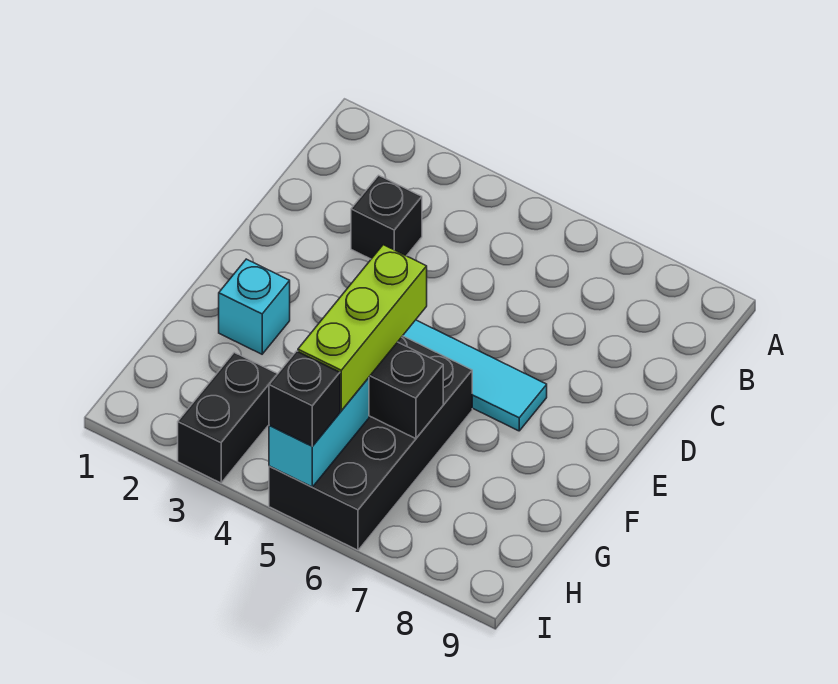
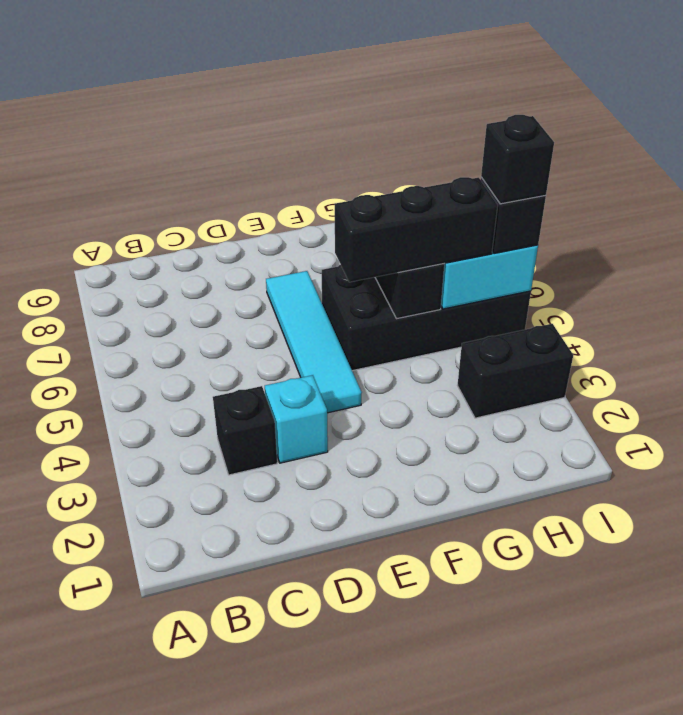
cyan brick F2 level 1 -> cyan brick D3 level 1
lime brick F5:H5 level 3 -> black brick F5:H5 level 3
none -> black brick I5 level 4

